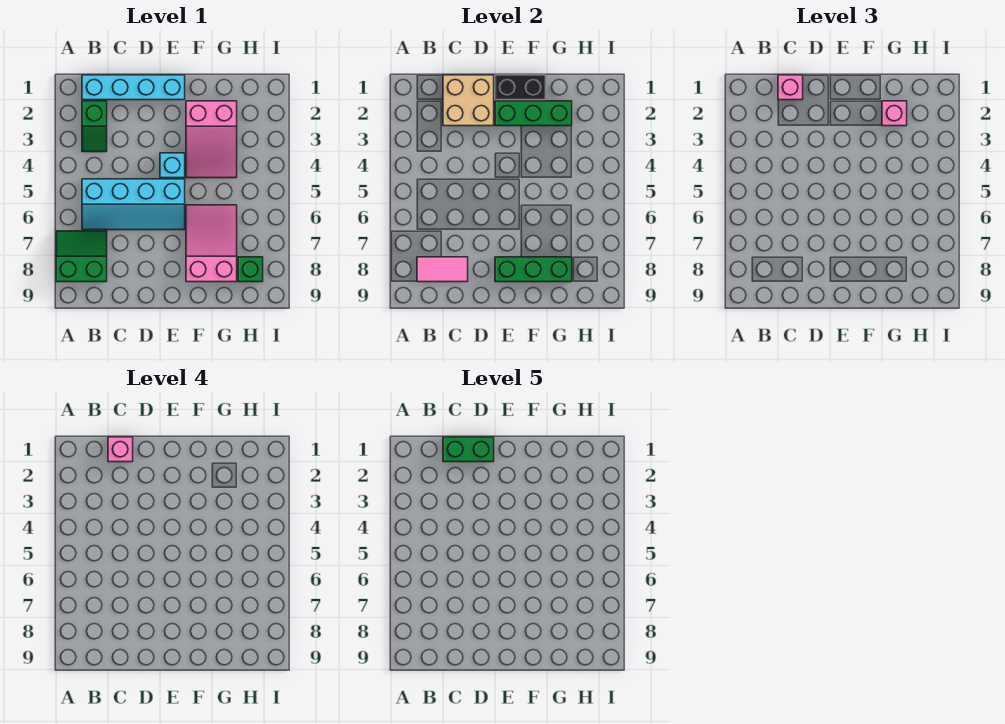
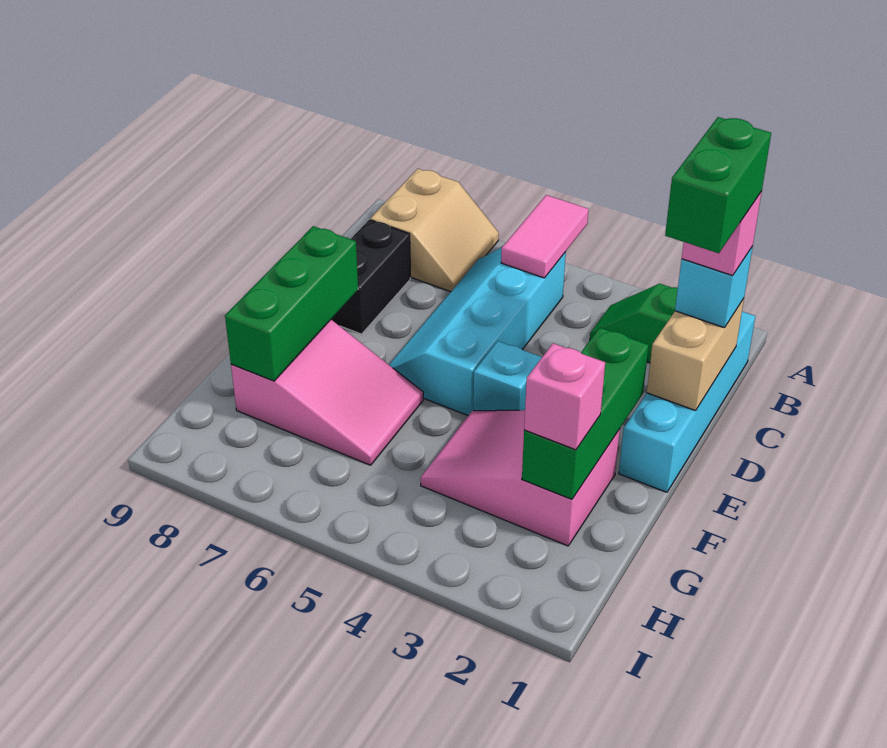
green slope A7:B8 level 1 top 8 -> tan slope A7:B8 level 1 top 8
pink tile B8:C8 level 2 -> pink tile A5:B5 level 2
tan brick C1:D2 level 2 -> tan brick C1:D1 level 2
pink brick C1 level 3 -> cyan brick C1 level 3
black brick E1:F1 level 2 -> black brick C8:D8 level 1
green brick H8 level 1 -> none

